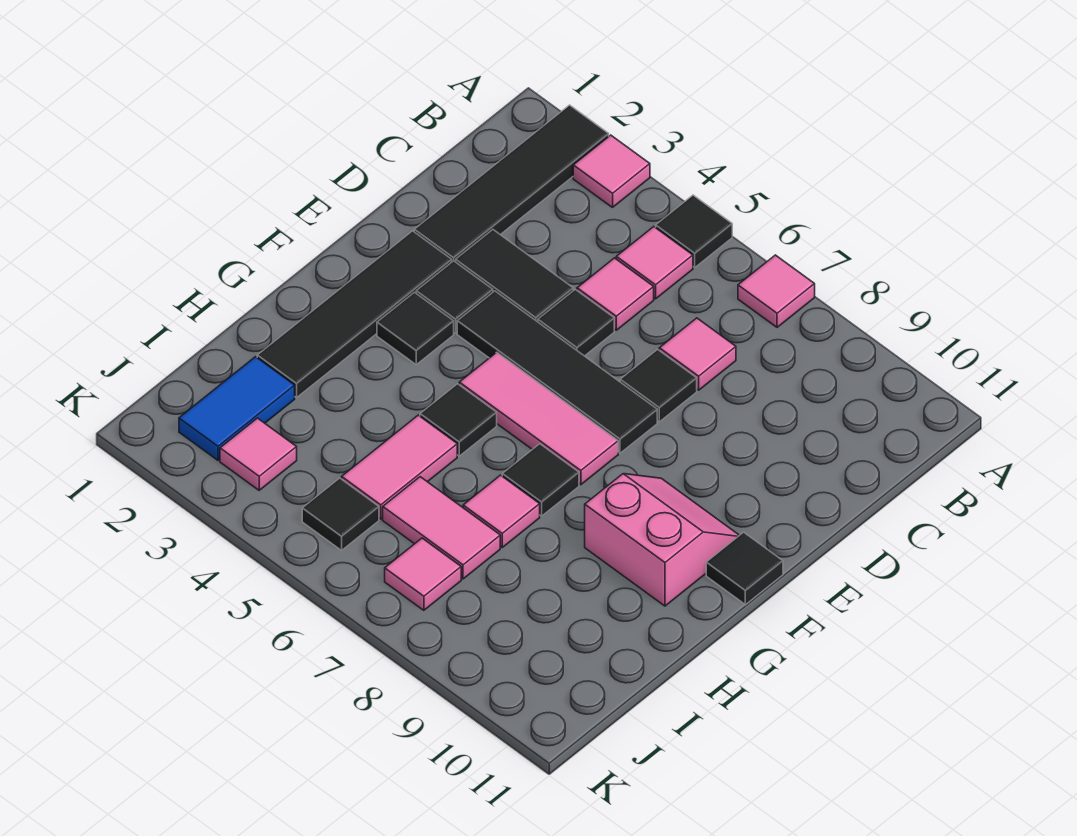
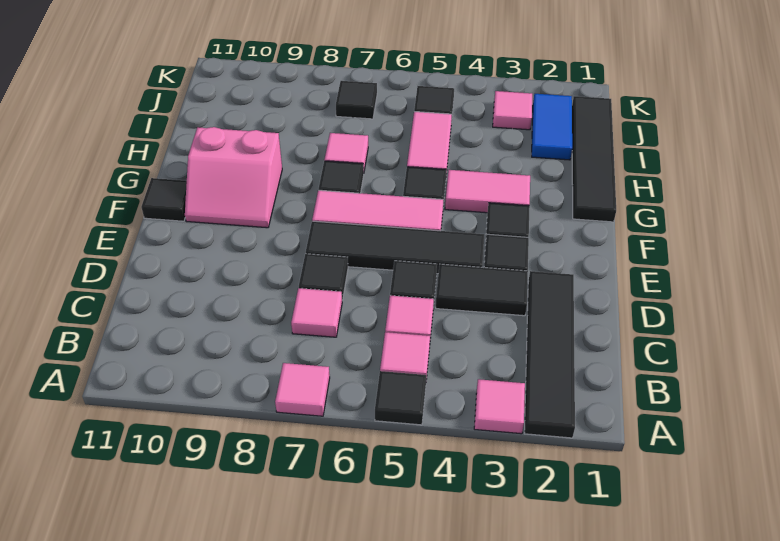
black tile E2:H2 level 1 -> black tile G1:J1 level 1
pink tile I6:I7 level 1 -> pink tile G3:G4 level 1
pink tile J7 level 1 -> black tile J7 level 1

